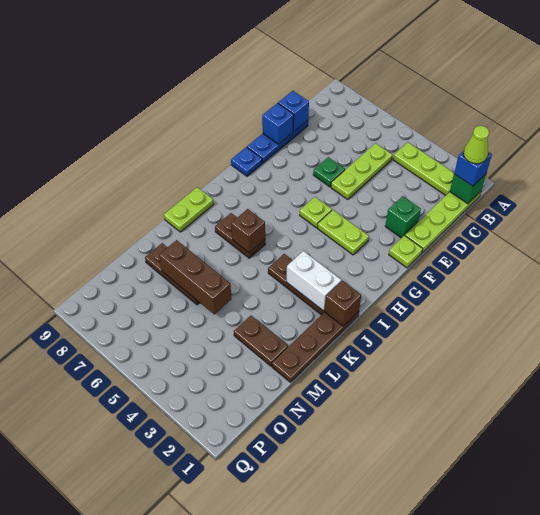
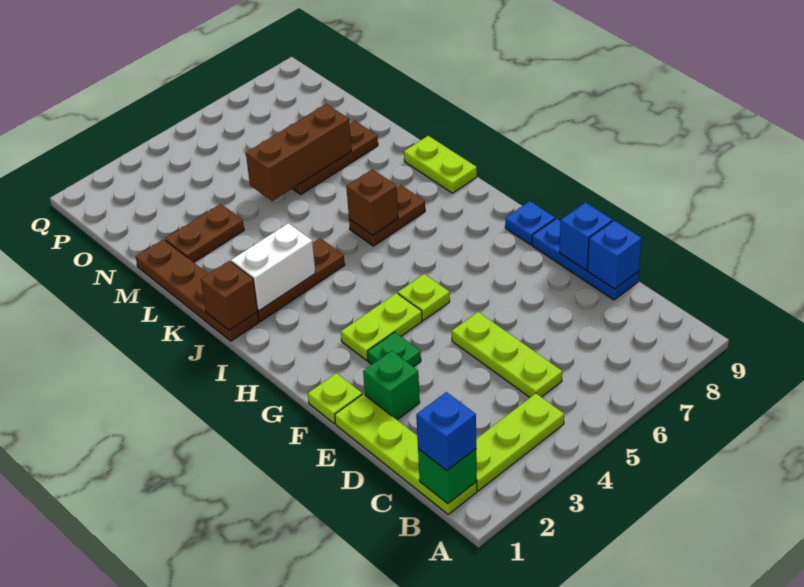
lime cone B1 level 4 -> none
green plate E6 level 1 -> green plate F3 level 1

